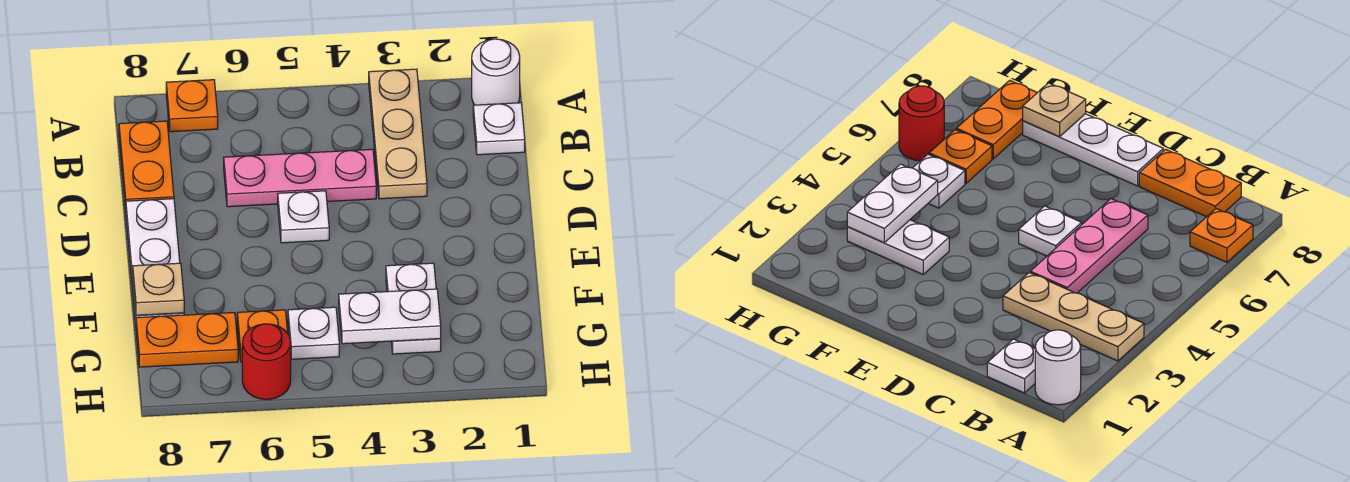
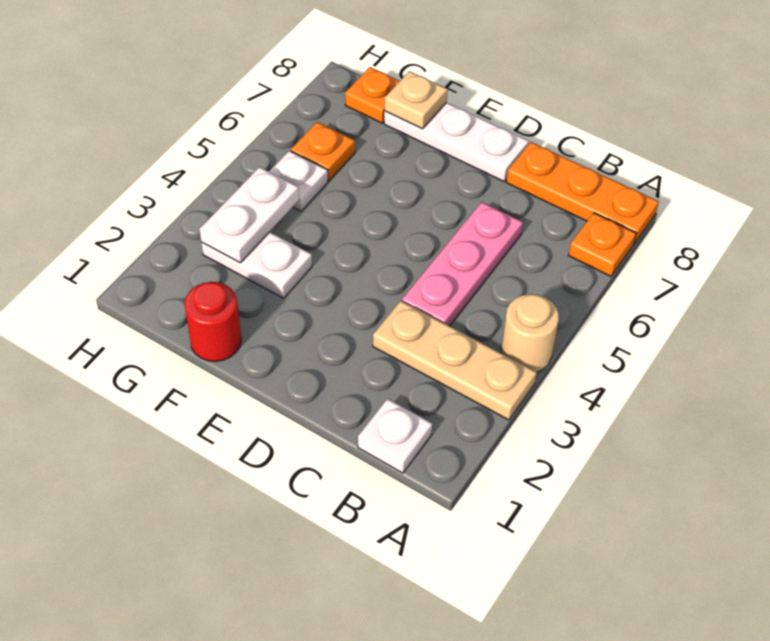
white round brick A1 level 1 -> none
none -> tan round brick A4 level 1
orange plate B8:C8 level 1 -> orange plate A8:C8 level 1
white plate D5 level 1 -> none
orange plate G7:G8 level 1 -> orange plate G8 level 1
red round brick H6 level 1 -> red round brick F1 level 1

